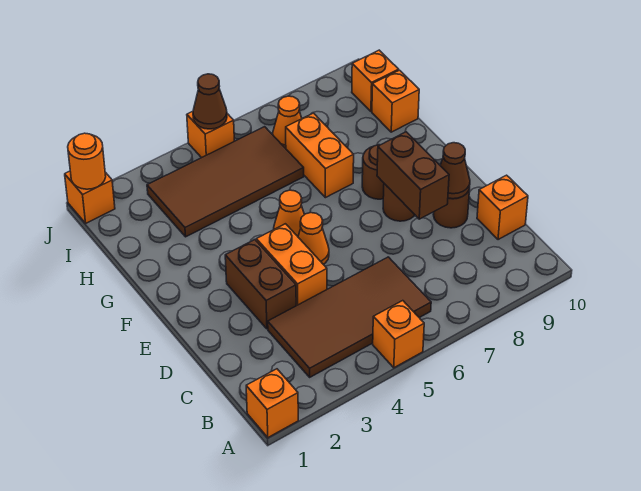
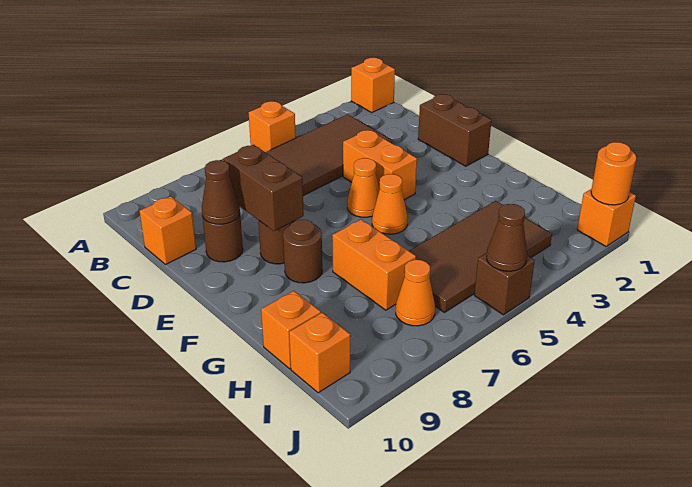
brown brick D3:E3 level 1 -> brown brick D1:E1 level 1
orange brick J5 level 1 -> brown brick J5 level 1

